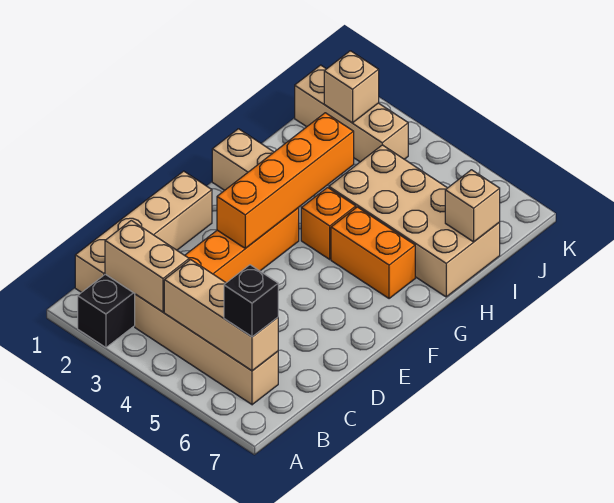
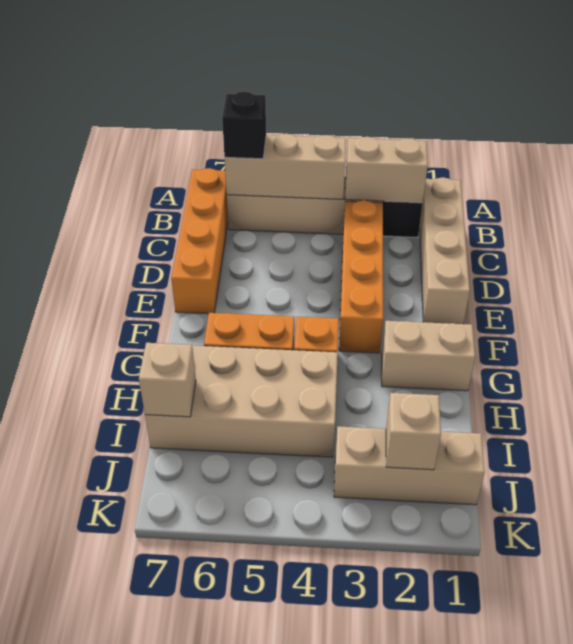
orange brick E3:H3 level 2 -> orange brick B7:E7 level 1

